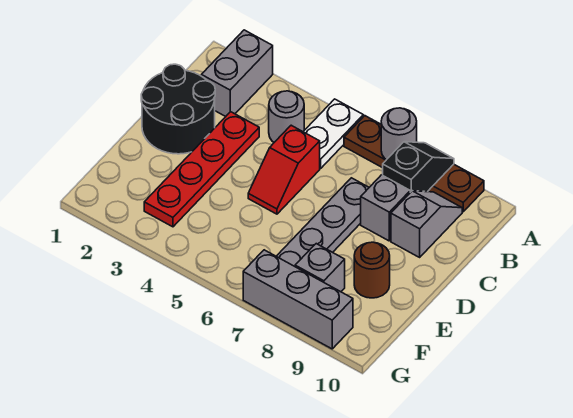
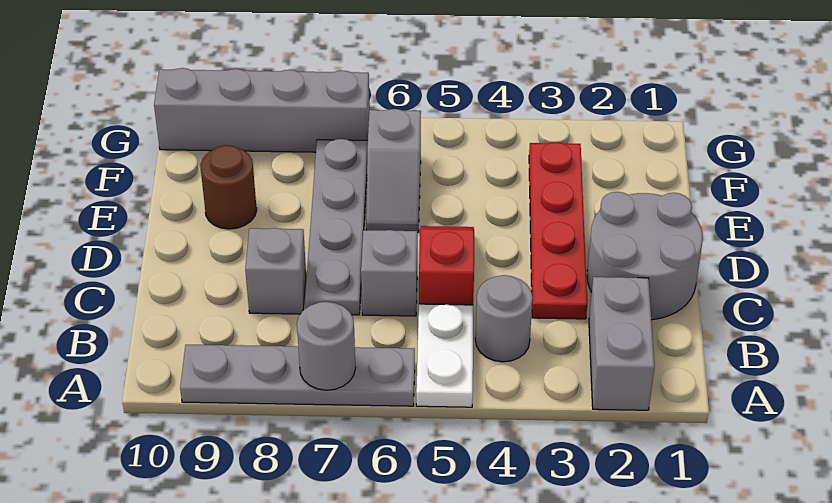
brown plate A6:A9 level 1 -> grey plate A6:A9 level 1
black slope A8:B8 level 2 top B -> none
grey slope B9:C9 level 1 top C -> grey slope E6:F6 level 1 top F
black round brick C1:D2 level 1 -> grey round brick C1:D2 level 1
grey brick F8 level 1 -> grey brick C6 level 1
grey brick G7:G9 level 1 -> grey brick G7:G10 level 1

